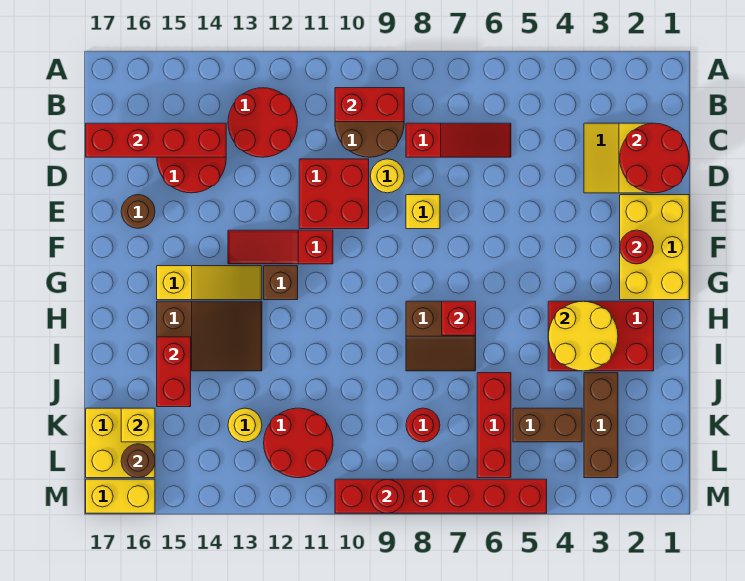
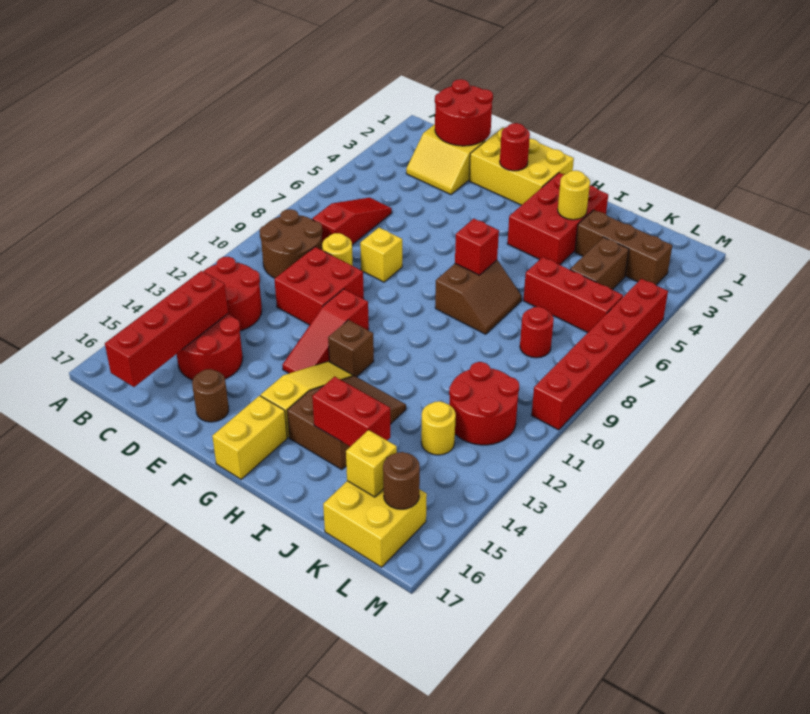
red brick B9:B10 level 2 -> none
yellow round brick H3:I4 level 2 -> yellow round brick I3 level 2
red round brick M9 level 2 -> none
yellow brick M16:M17 level 1 -> yellow brick G16:G17 level 1

